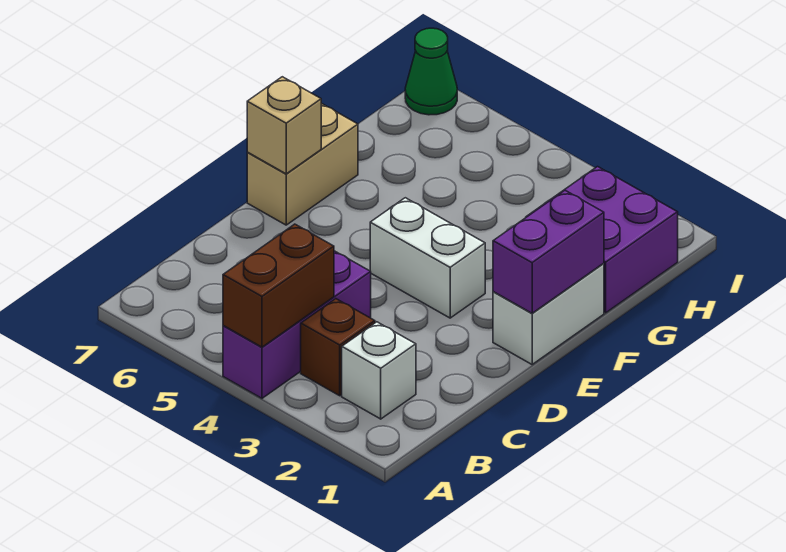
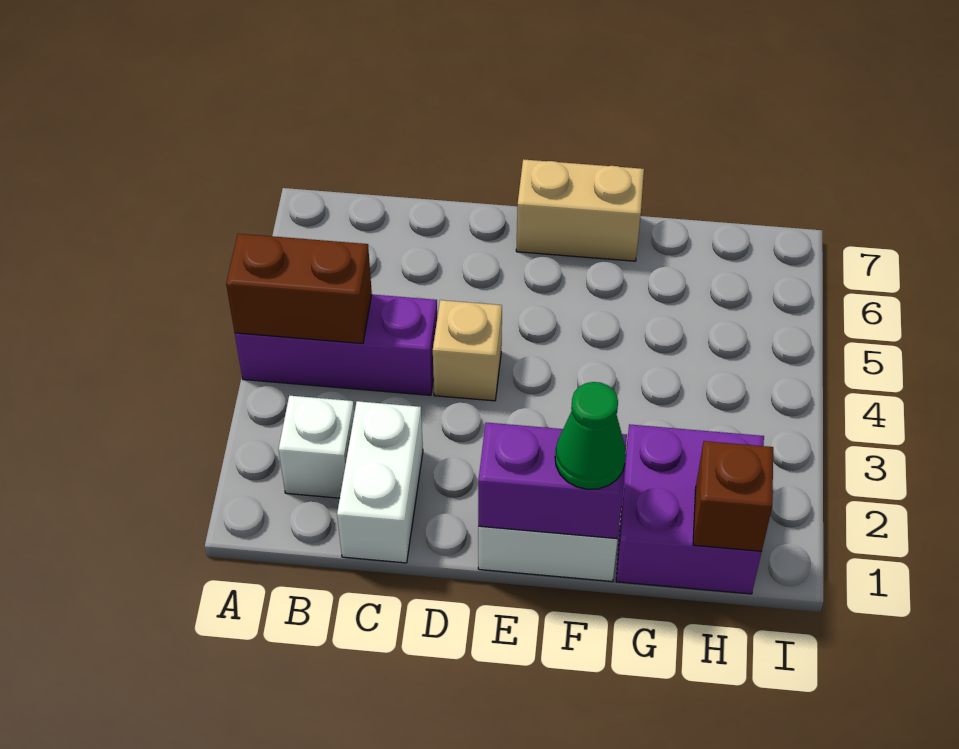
brown brick B3 level 1 -> brown brick H1 level 2
white brick E3:E4 level 1 -> white brick C1:C2 level 1
tan brick E7 level 2 -> tan brick D4 level 1
green cone I7 level 1 -> green cone F1 level 3

